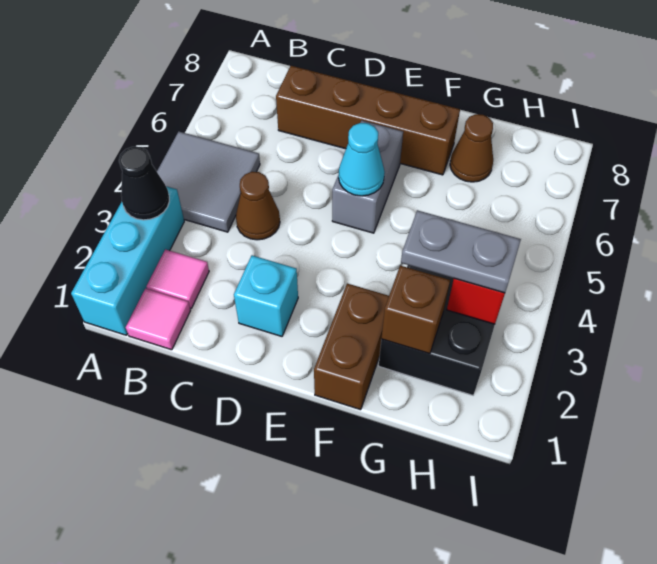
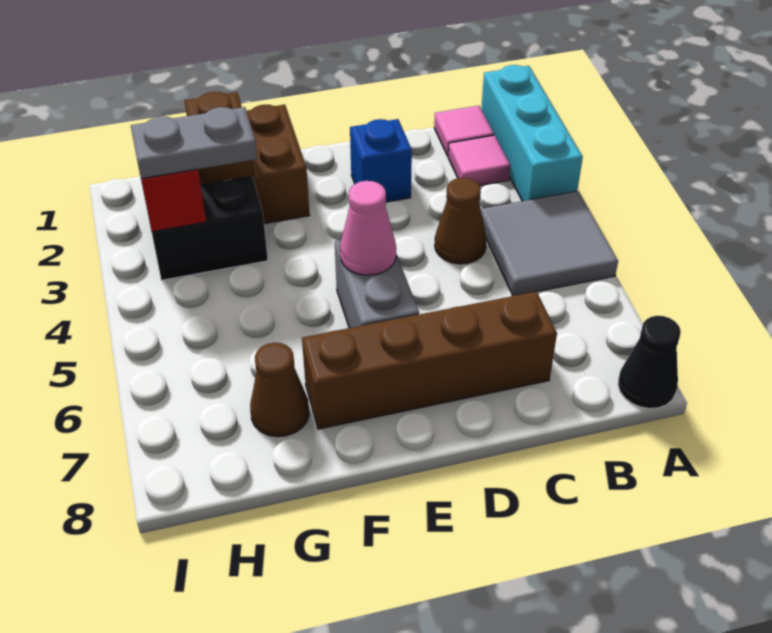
black cone A3 level 2 -> black cone A8 level 1
cyan brick D2 level 1 -> blue brick D2 level 1
cyan cone E5 level 2 -> pink cone E5 level 2

